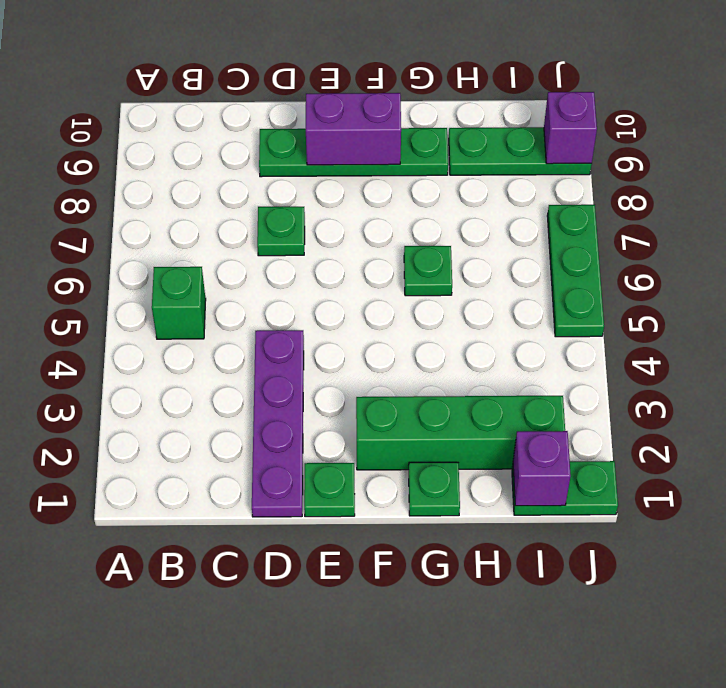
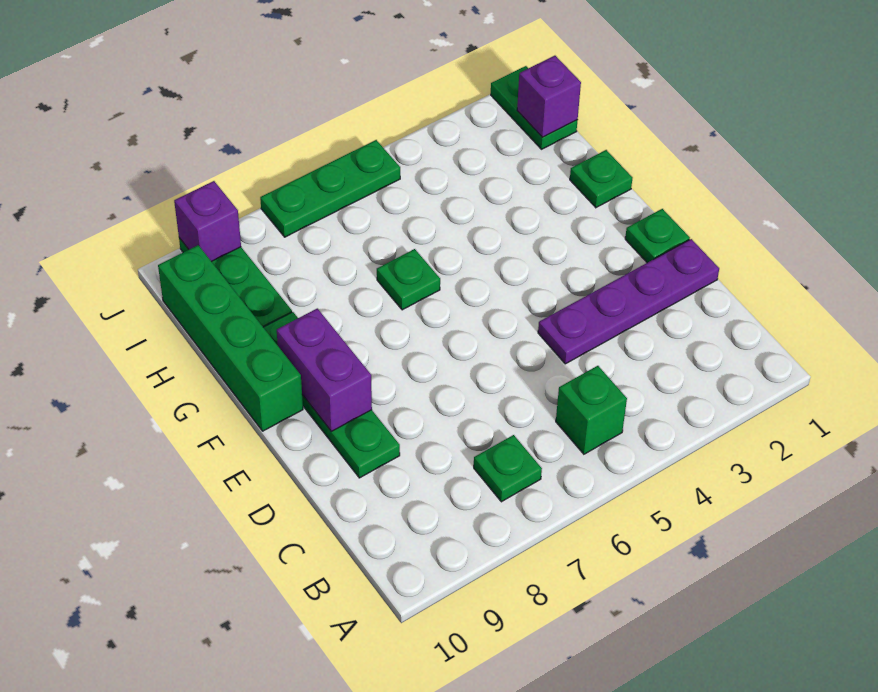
green plate D7 level 1 -> green plate B7 level 1
green brick F2:I2 level 1 -> green brick F10:I10 level 1

